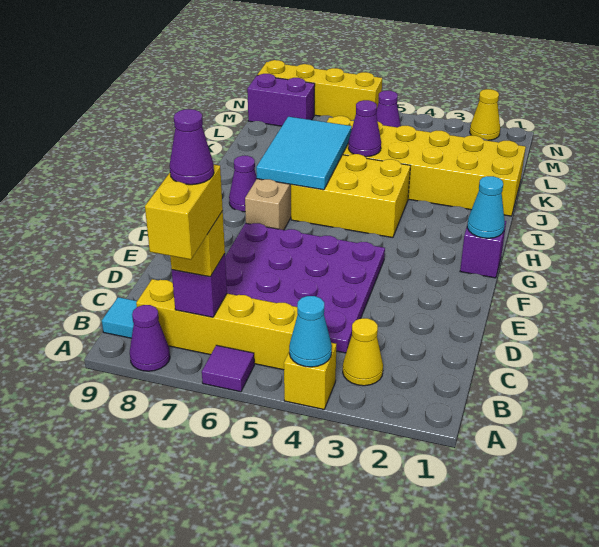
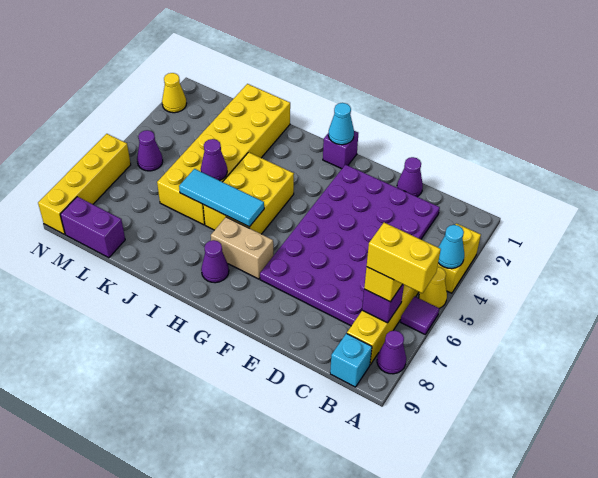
yellow brick A4 level 1 -> yellow brick A3:A4 level 1
yellow cone B3 level 1 -> yellow cone A5 level 1
purple cone B7 level 5 -> purple cone D1 level 1
cyan tile B9 level 1 -> cyan brick B9 level 1
purple plate C4:F7 level 1 -> purple plate C2:F7 level 1
cyan tile H6:J7 level 2 -> cyan tile H6:J6 level 2
purple brick M8:M9 level 1 -> purple brick L9:M9 level 1

